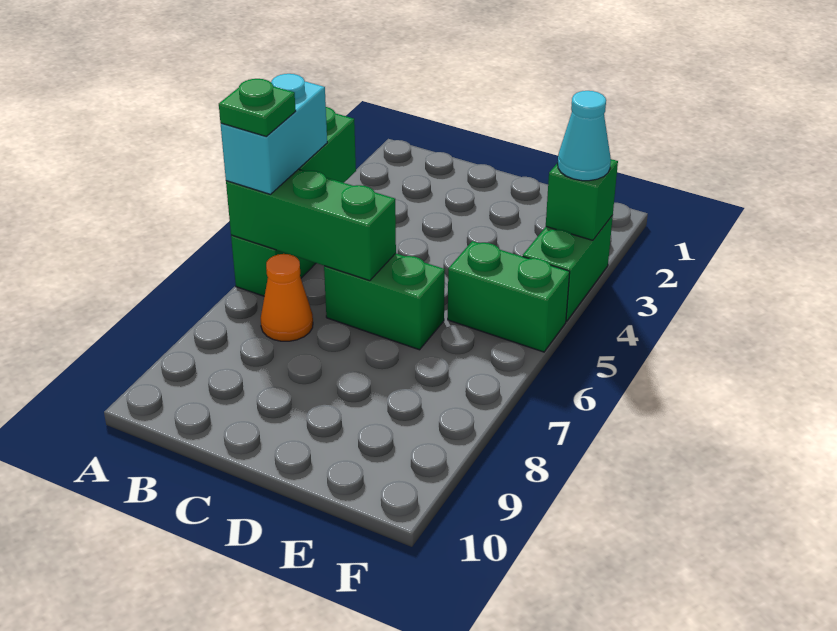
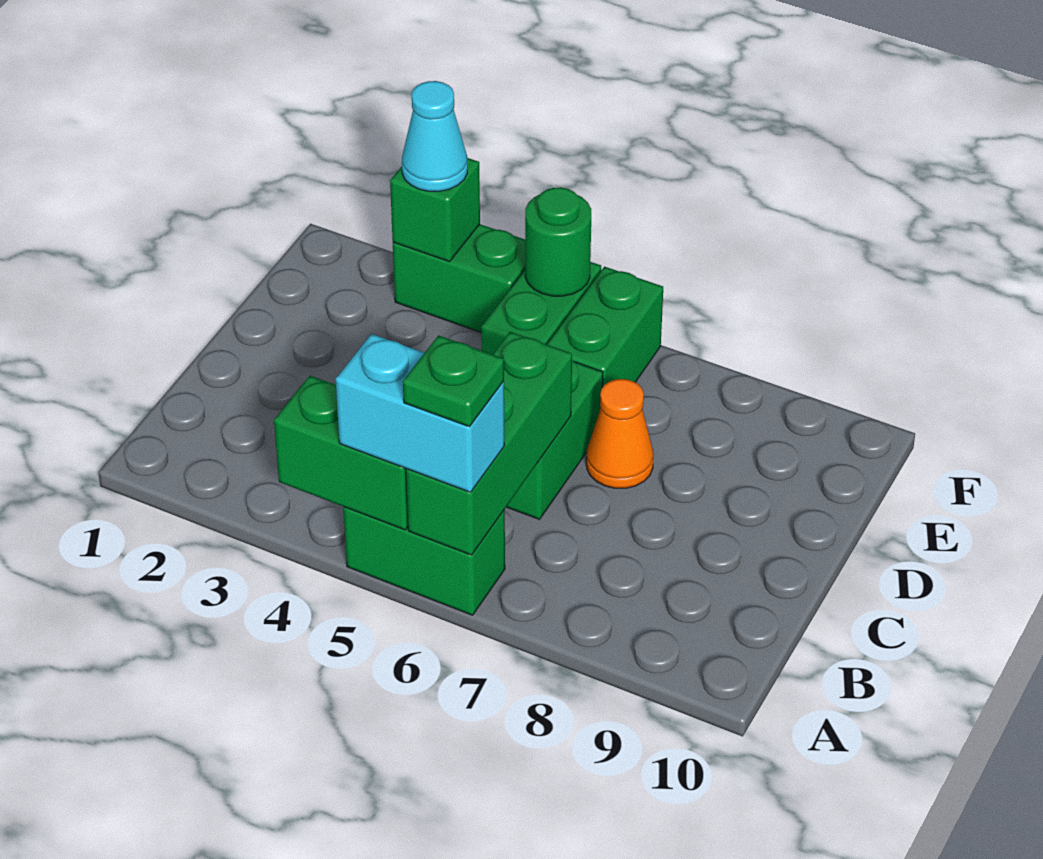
orange cone B7 level 1 -> orange cone D7 level 1
none -> green brick E6:F6 level 1
none -> green round brick F5 level 2

